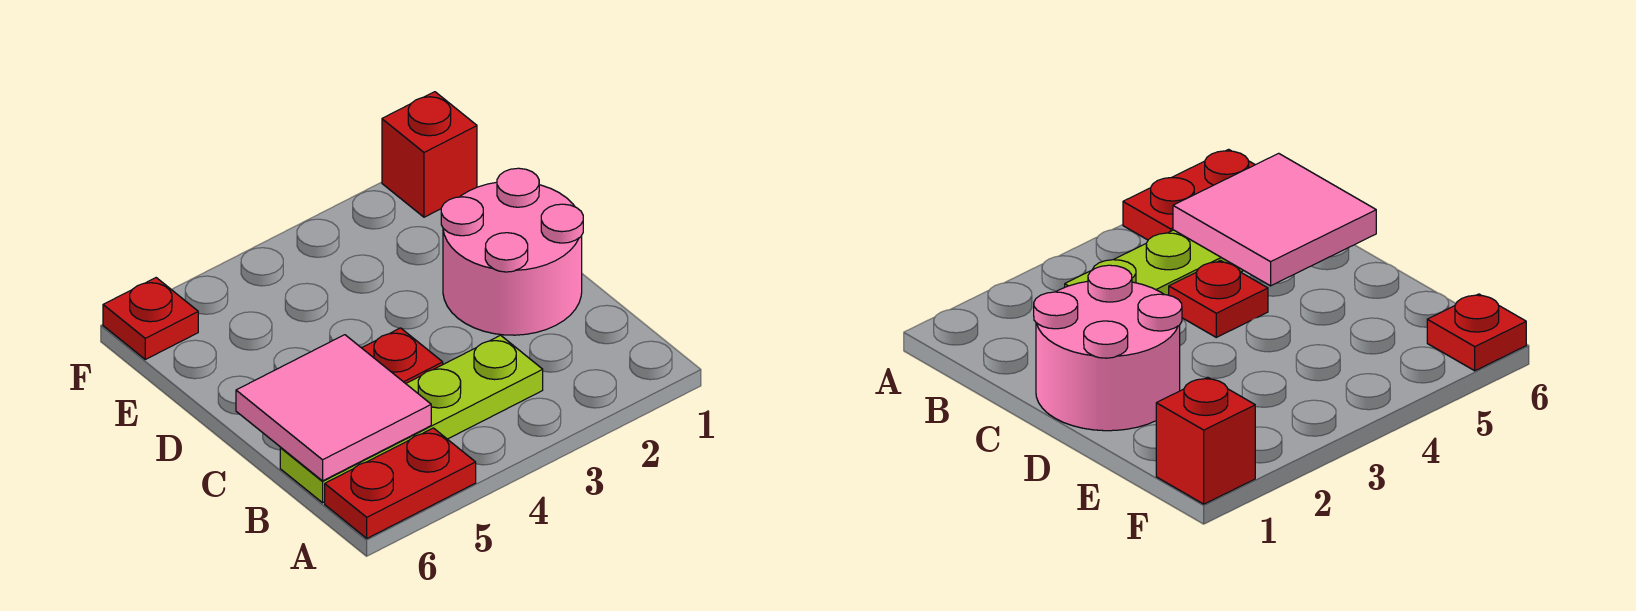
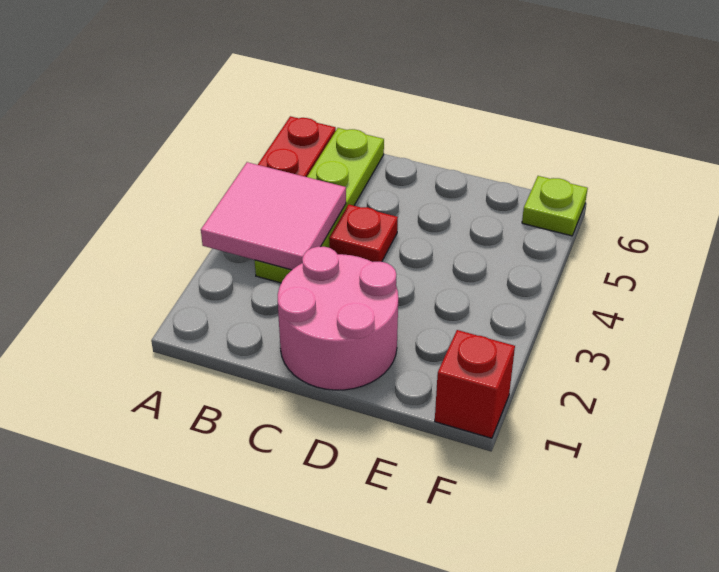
pink tile B5:C6 level 2 -> pink tile A3:B4 level 2
red plate F6 level 1 -> lime plate F6 level 1

